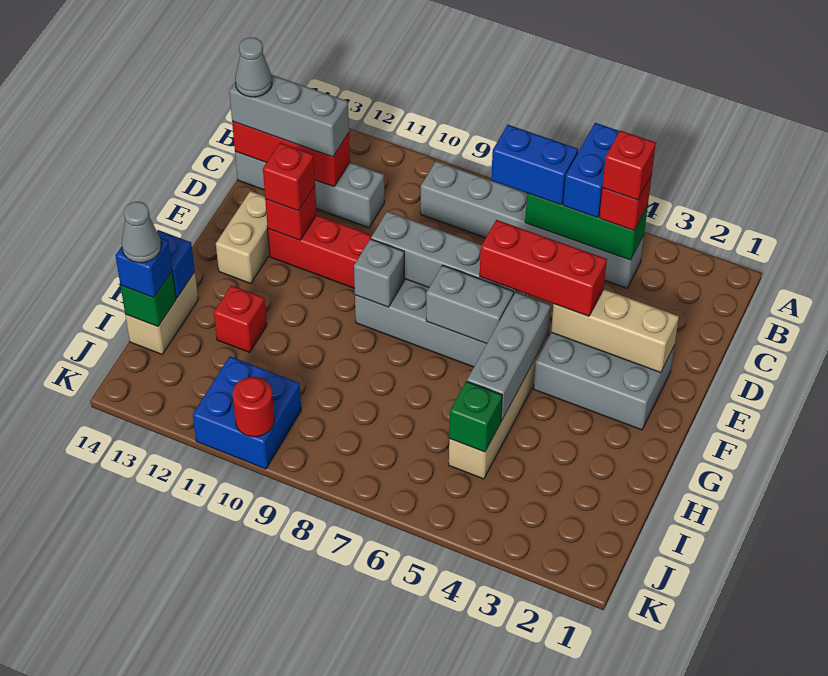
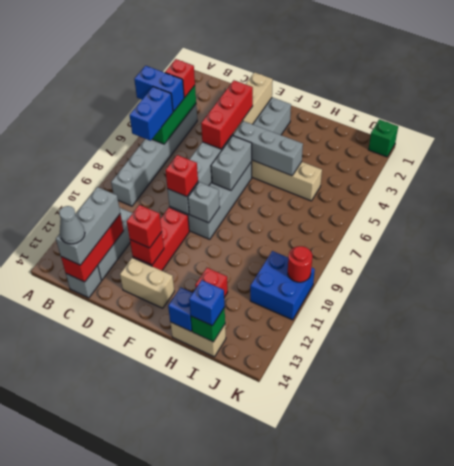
red brick B4 level 4 -> red brick E9 level 3
green brick I5 level 2 -> green brick K1 level 1
grey cone I14 level 4 -> none

